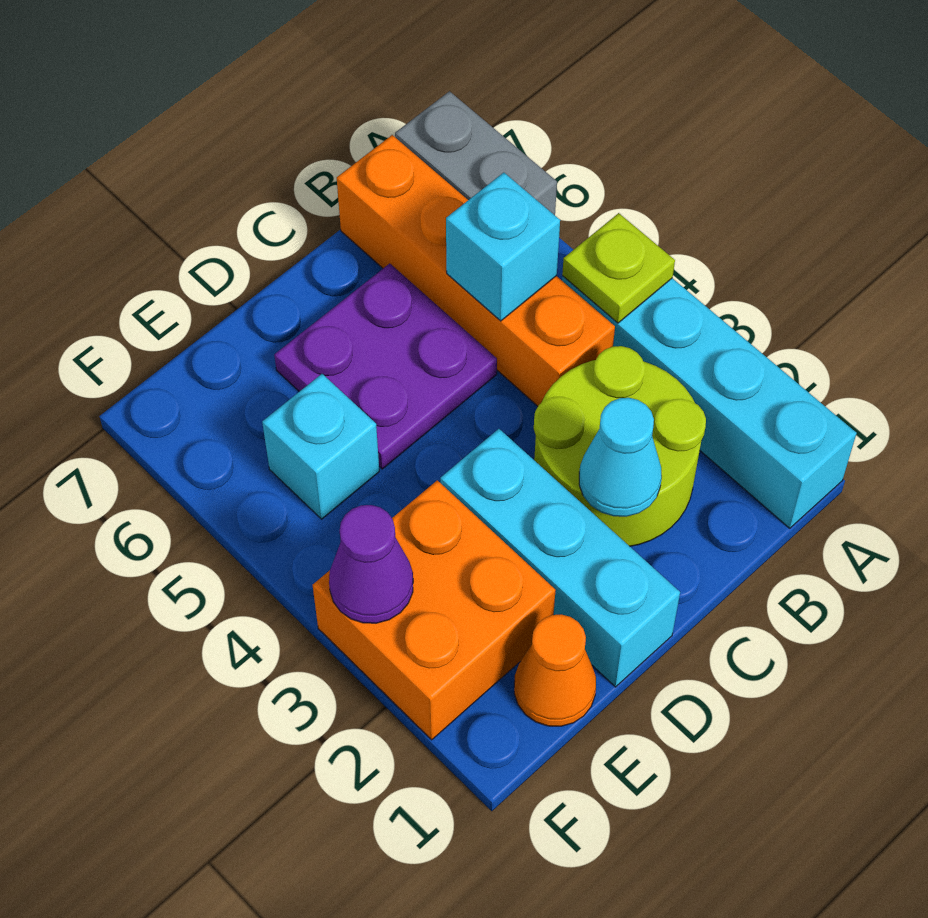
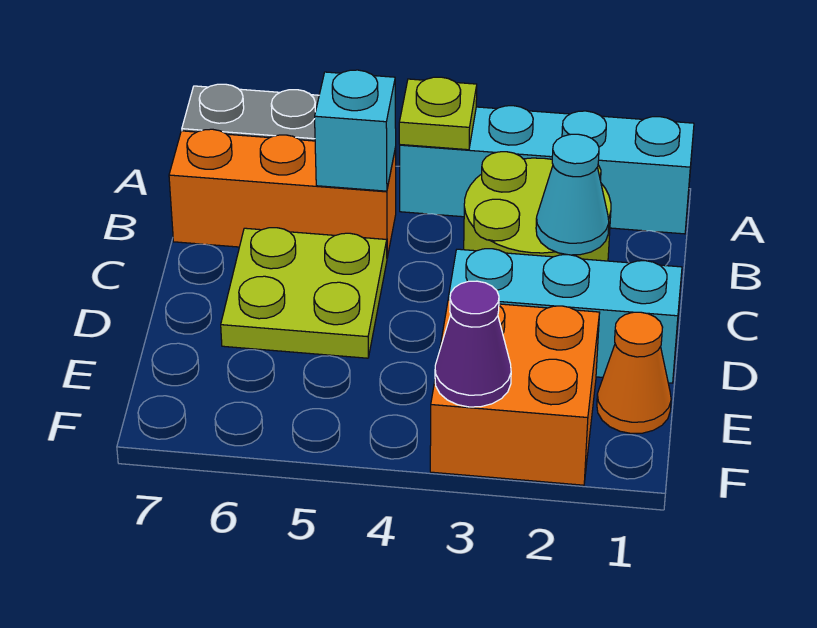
orange brick B4:B7 level 1 -> orange brick B5:B7 level 1
purple plate C5:D6 level 1 -> lime plate C5:D6 level 1
cyan brick E5 level 1 -> none

